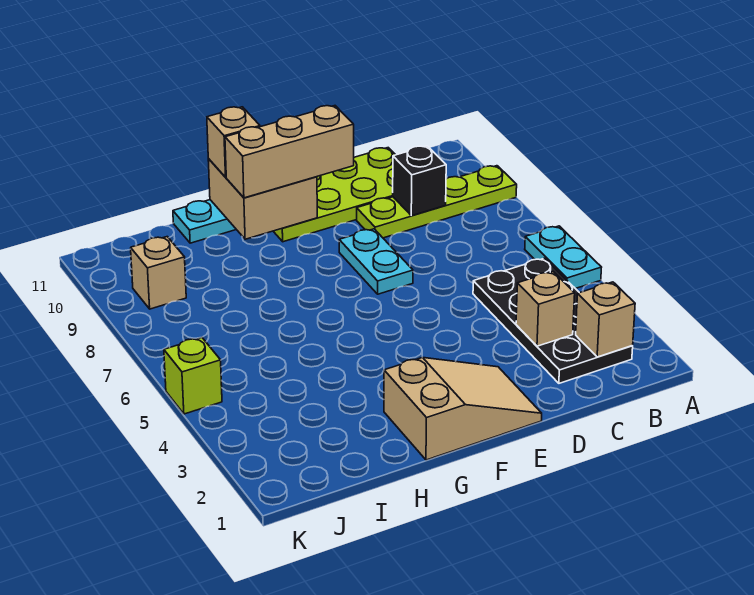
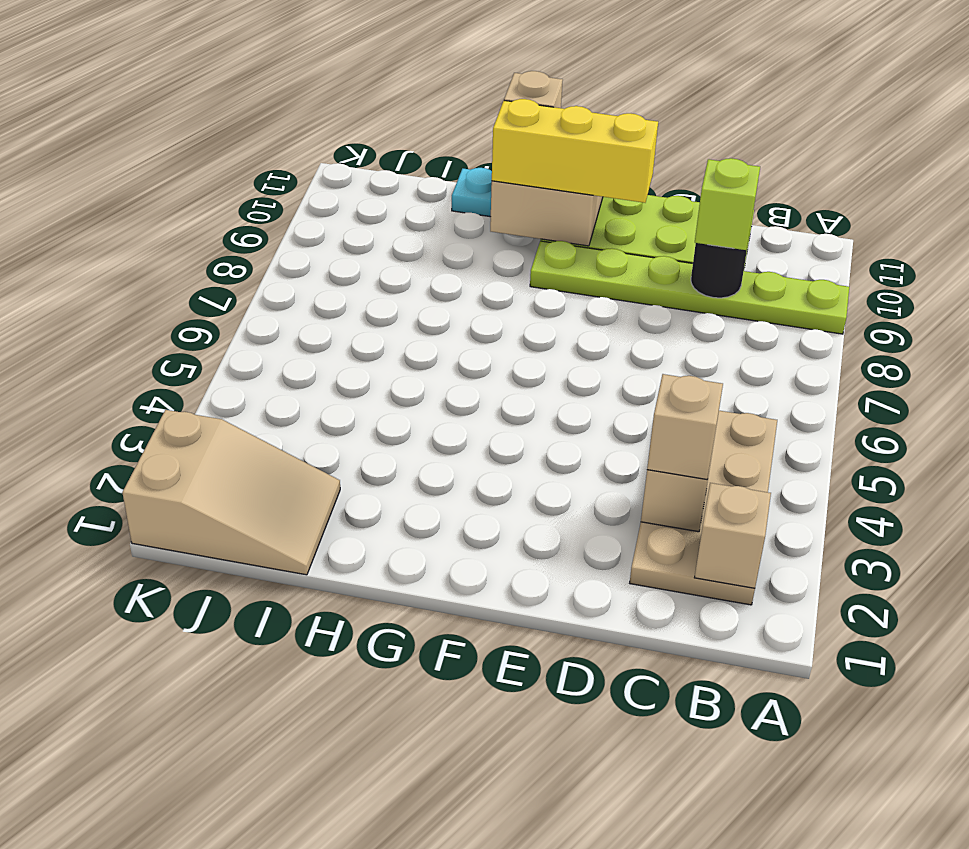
cyan plate A5:A6 level 1 -> none
lime plate A9:D9 level 1 -> lime plate A9:F9 level 1
black plate B2:C5 level 1 -> tan plate B2:C5 level 1
black brick C9 level 2 -> black round brick C9 level 2
tan slope E1:G2 level 1 top G -> tan slope I1:K2 level 1 top K
cyan plate E7:E8 level 1 -> none
tan brick E10:G10 level 3 -> yellow brick E10:G10 level 3
tan brick J9 level 1 -> tan brick C3 level 3
lime brick K5 level 1 -> lime brick C9 level 3

